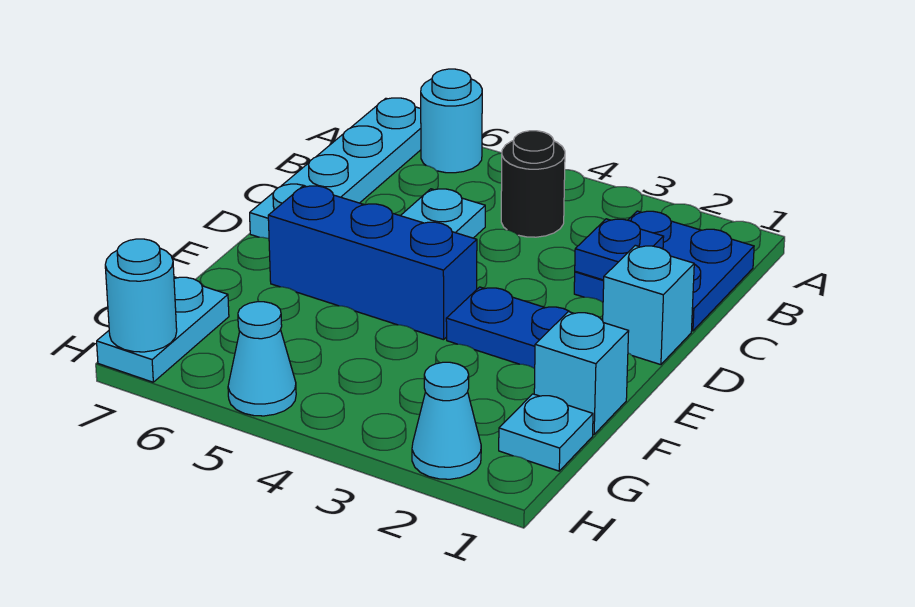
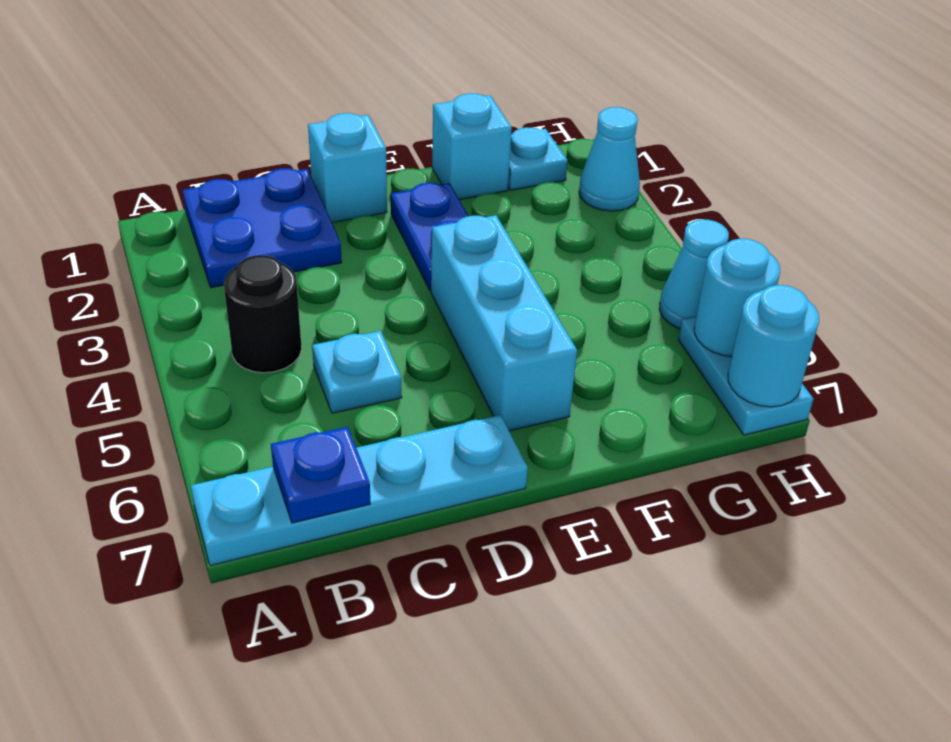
cyan round brick A6 level 1 -> cyan round brick H6 level 2
blue plate C2 level 2 -> blue plate B7 level 2
blue brick E4:E6 level 1 -> cyan brick E4:E6 level 1
cyan plate G7:H7 level 1 -> cyan plate H6:H7 level 1

